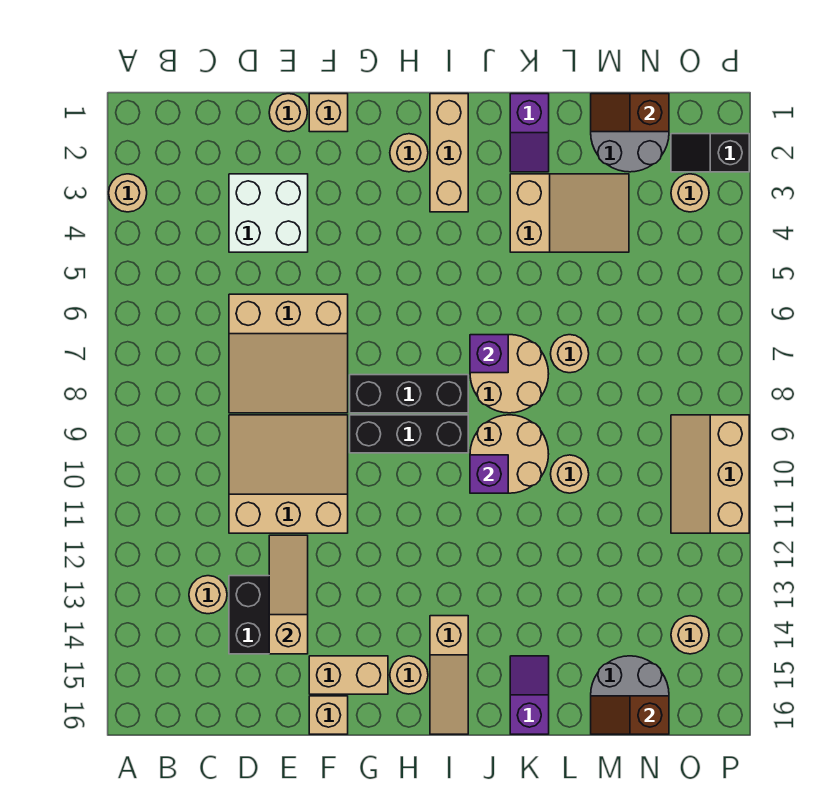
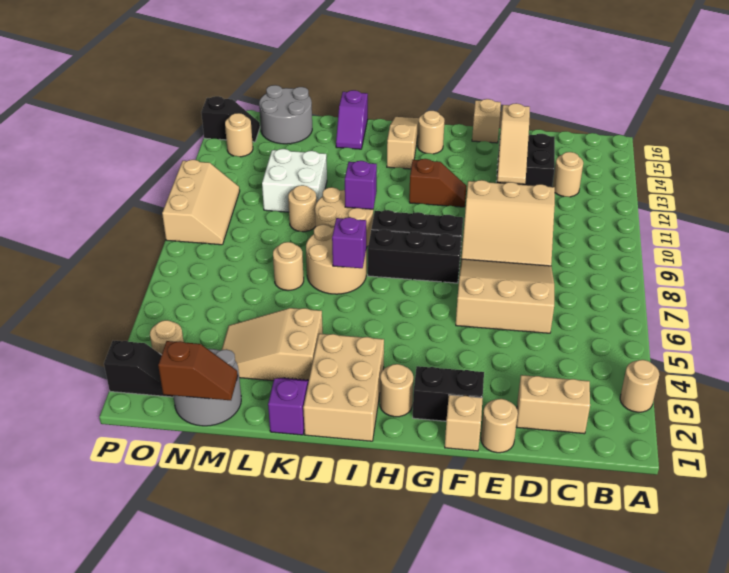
white brick D3:E4 level 1 -> white brick L11:M12 level 1
none -> black brick F2:G2 level 1
tan brick F15:G15 level 1 -> tan brick C2:D2 level 1
tan brick I1:I3 level 1 -> tan brick I1:J3 level 1
brown slope M16:N16 level 2 top N -> brown slope G12:H12 level 1 top H
none -> black slope O15:P15 level 1 top P

